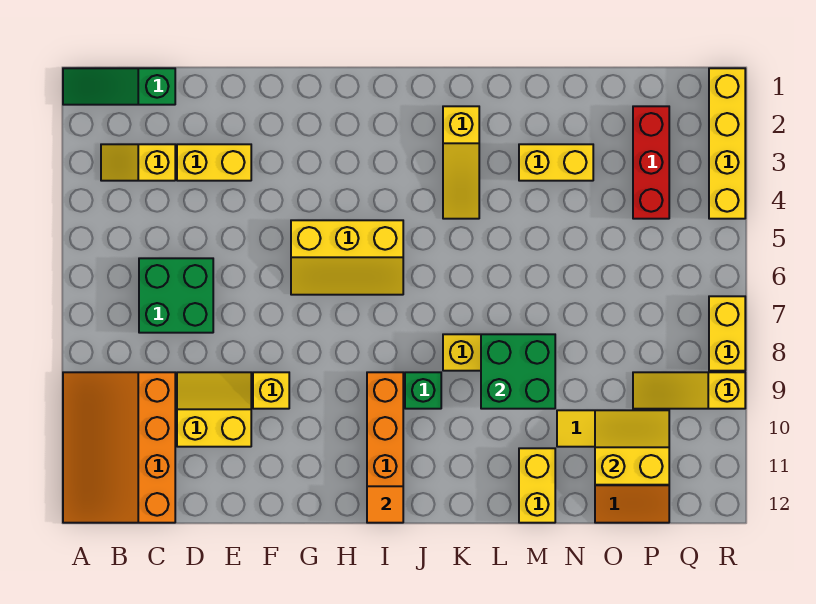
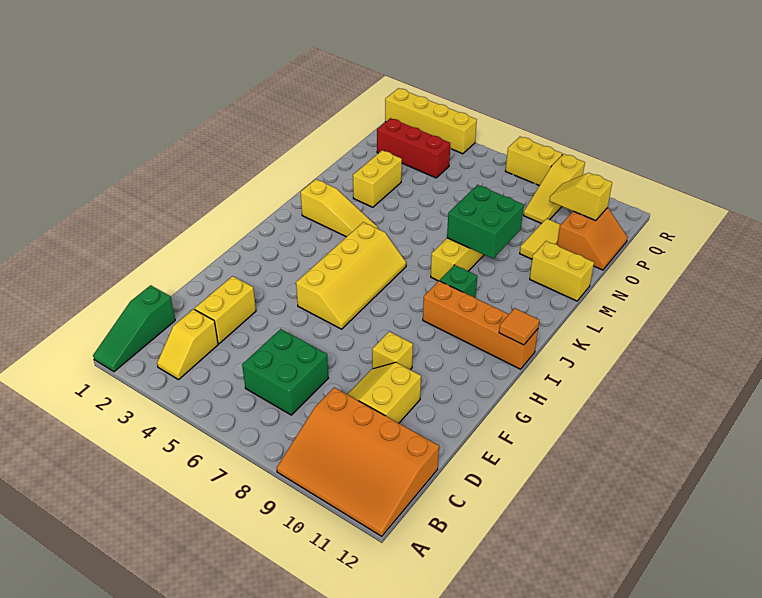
yellow slope G5:I6 level 1 top 5 -> yellow slope G5:J6 level 1 top 5
yellow slope O10:P11 level 2 top 11 -> yellow slope P10:P11 level 2 top 11

